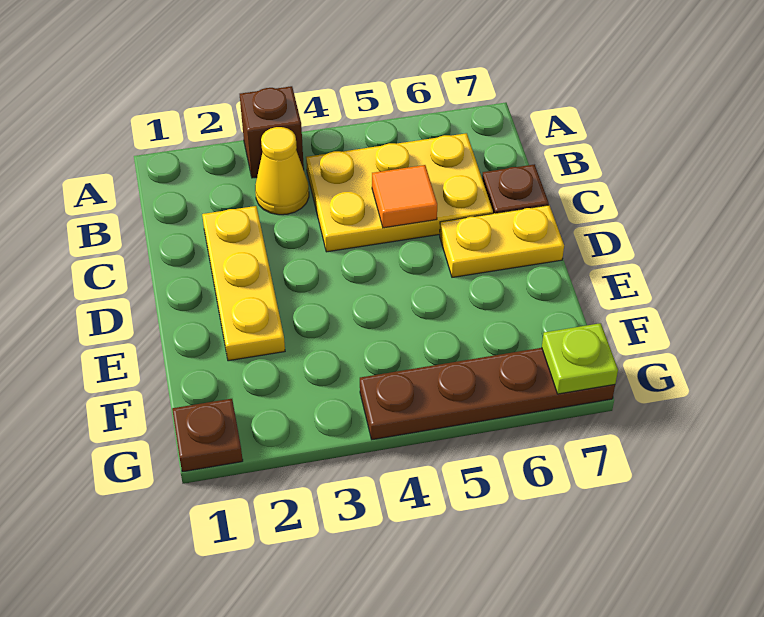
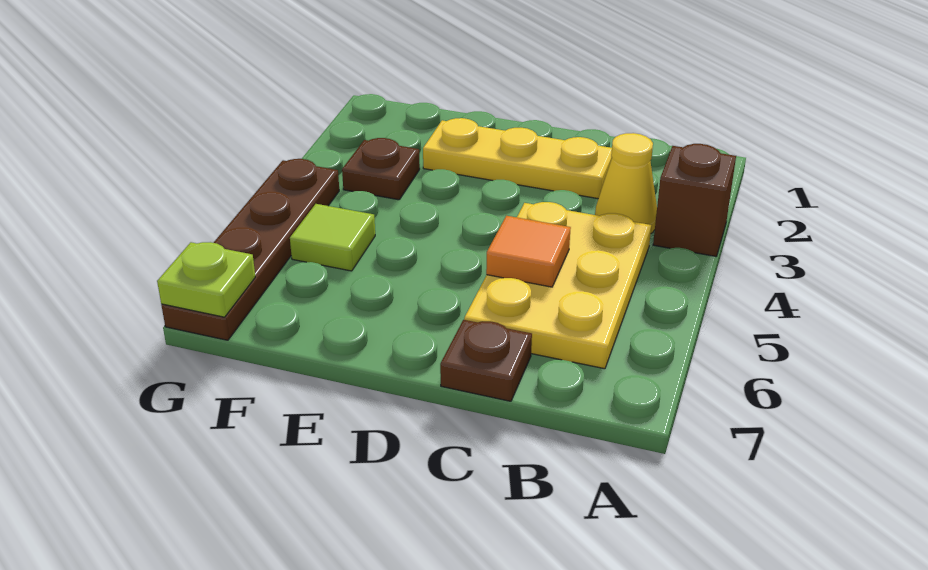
yellow plate D6:D7 level 1 -> none
none -> lime tile F5 level 1
brown plate G1 level 1 -> brown plate F3 level 1

